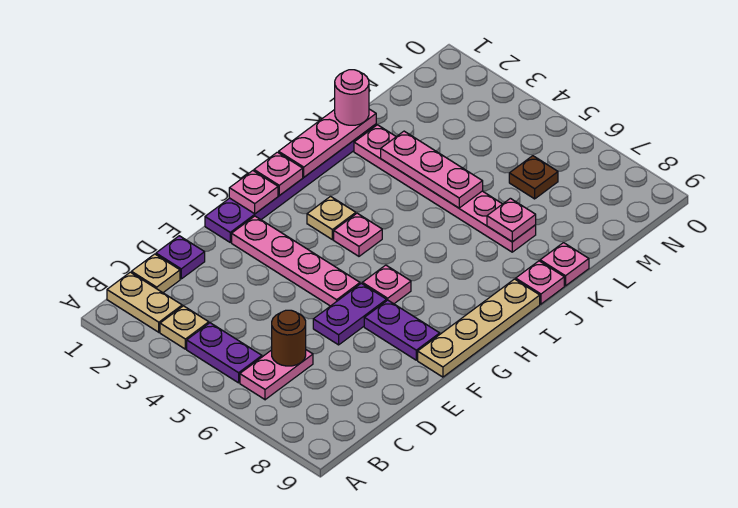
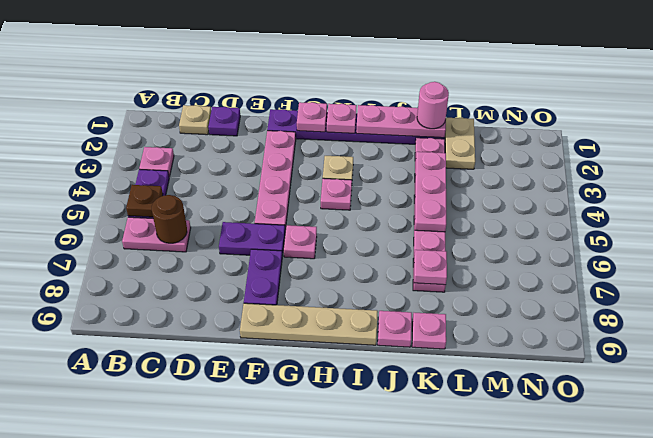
tan plate B1:B2 level 1 -> tan plate L1:L2 level 1
tan plate B3 level 1 -> pink plate B3 level 1
brown plate M6 level 1 -> brown plate B5 level 2

